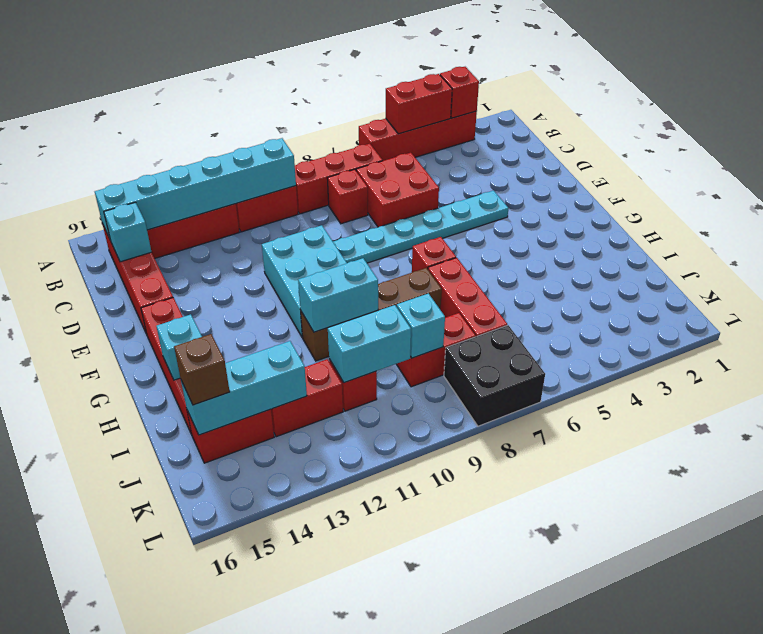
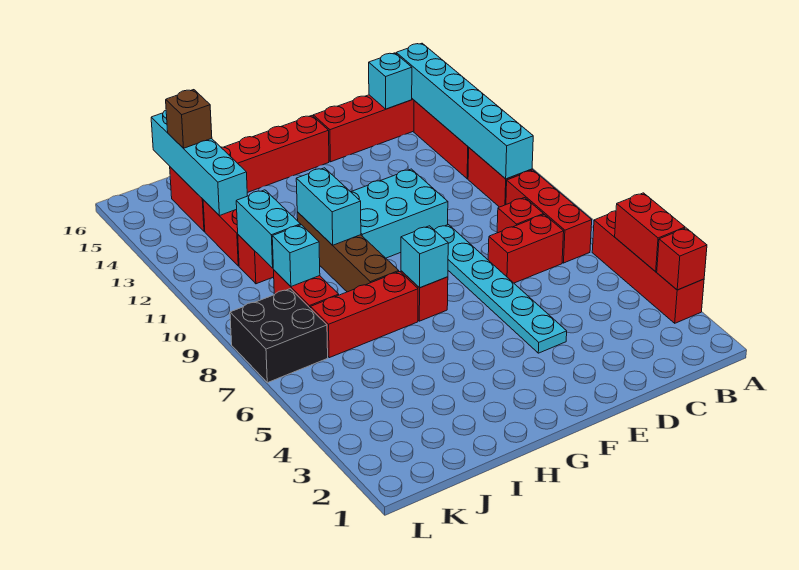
red brick C6:D7 level 1 -> red brick C7:D7 level 1
cyan brick H15 level 2 -> cyan brick G7 level 2
cyan brick J13:J15 level 2 -> cyan brick J13:J16 level 2

